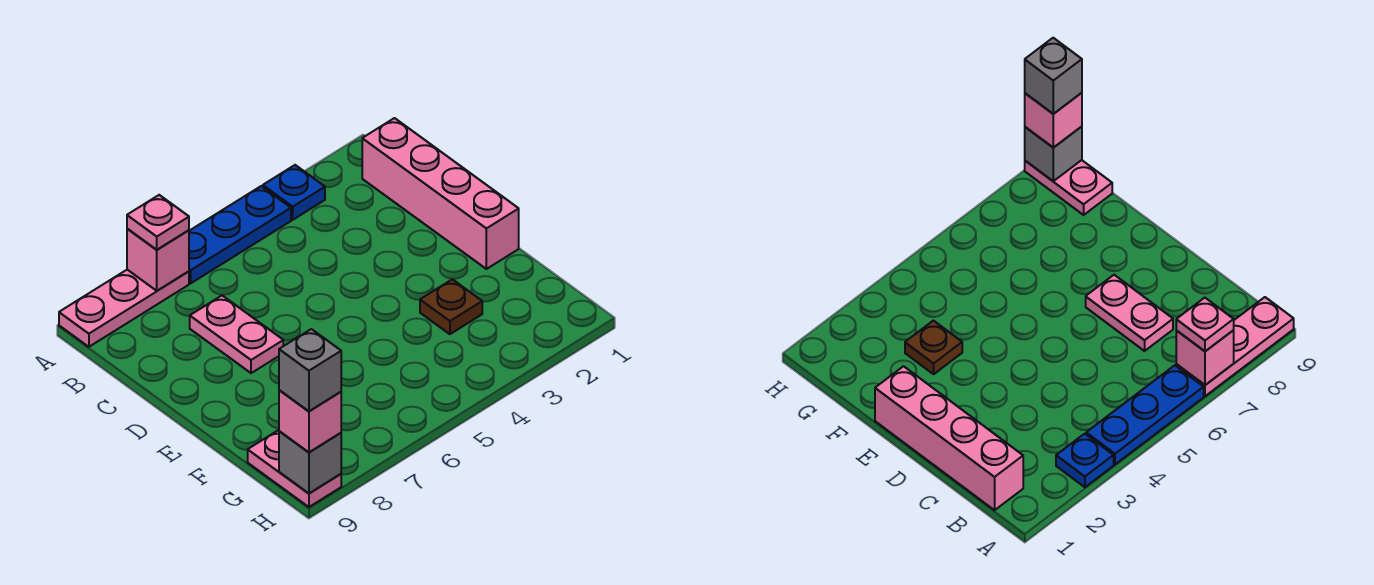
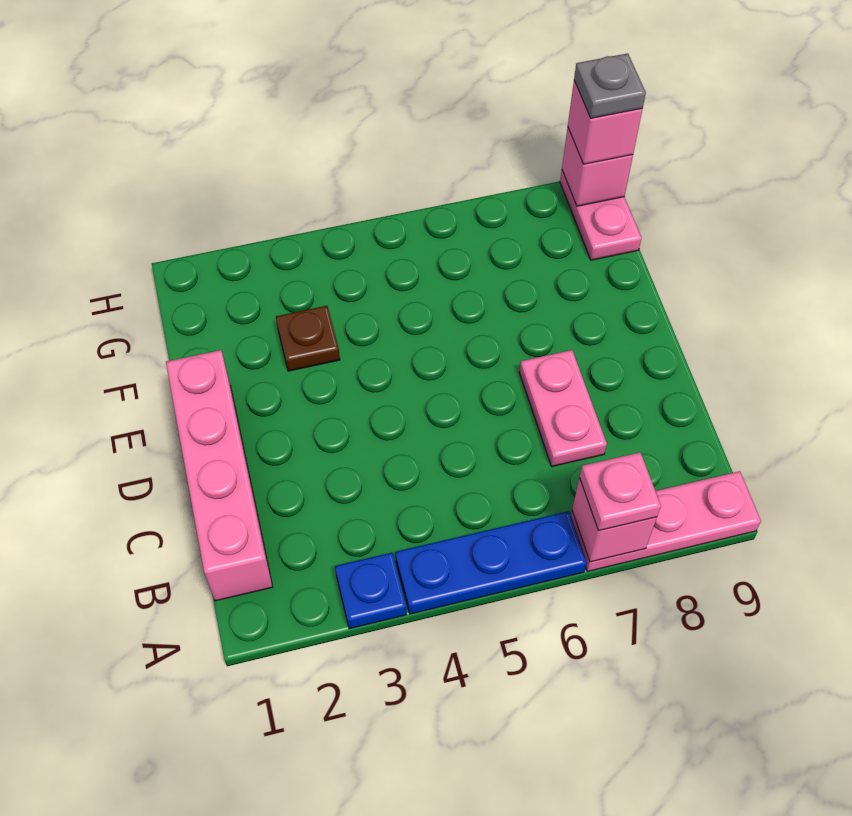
grey brick H9 level 2 -> pink brick H9 level 2
grey brick H9 level 4 -> grey plate H9 level 4

